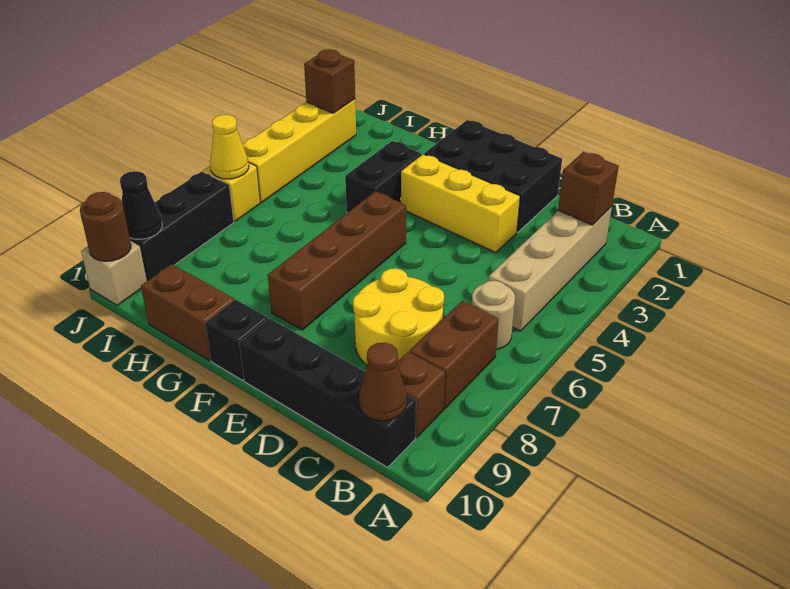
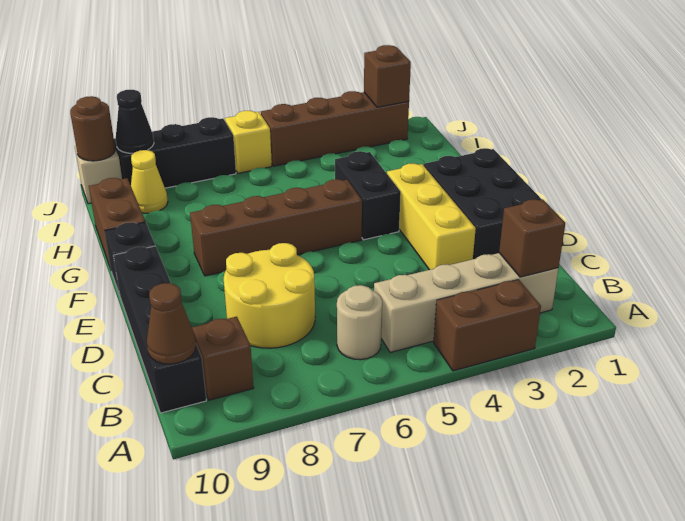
brown brick B7:B8 level 1 -> brown brick A3:A4 level 1
black brick G3:G4 level 1 -> black brick F4:G4 level 1
yellow brick J2:J5 level 1 -> brown brick J2:J5 level 1
yellow cone J6 level 2 -> yellow cone I9 level 1

